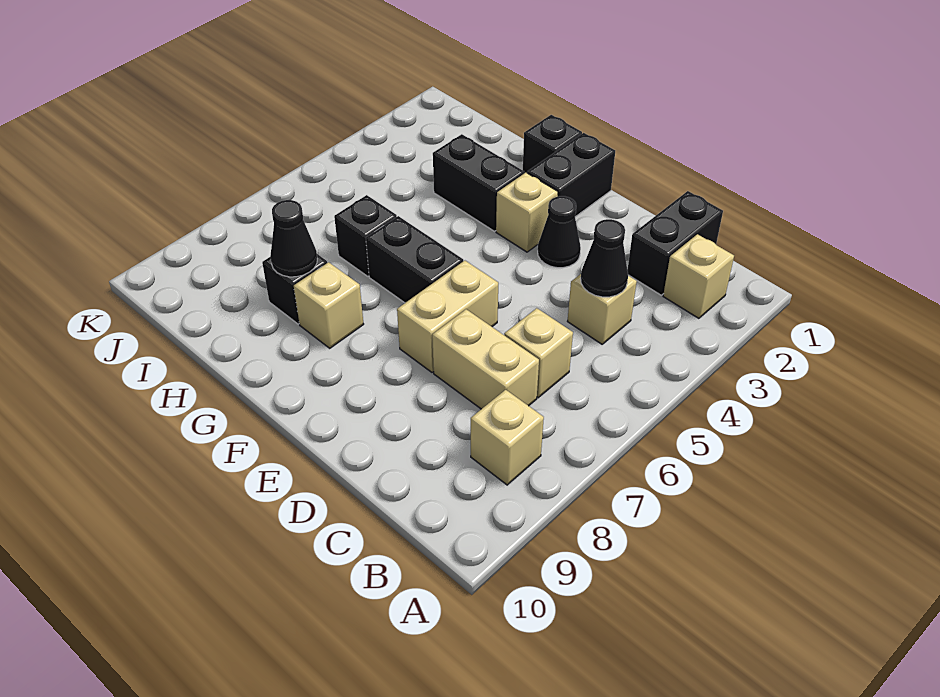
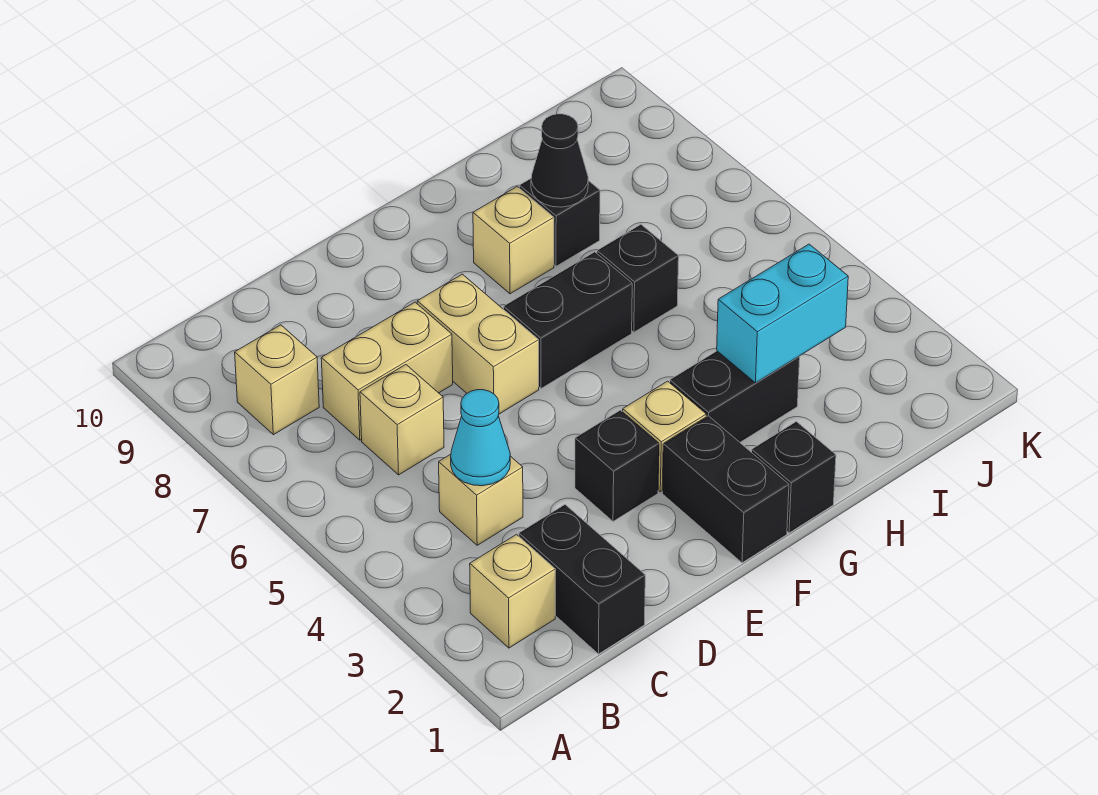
black cone C4 level 2 -> cyan cone C4 level 2
black cone E3 level 1 -> black brick E3 level 1
none -> cyan brick H3:I3 level 2

